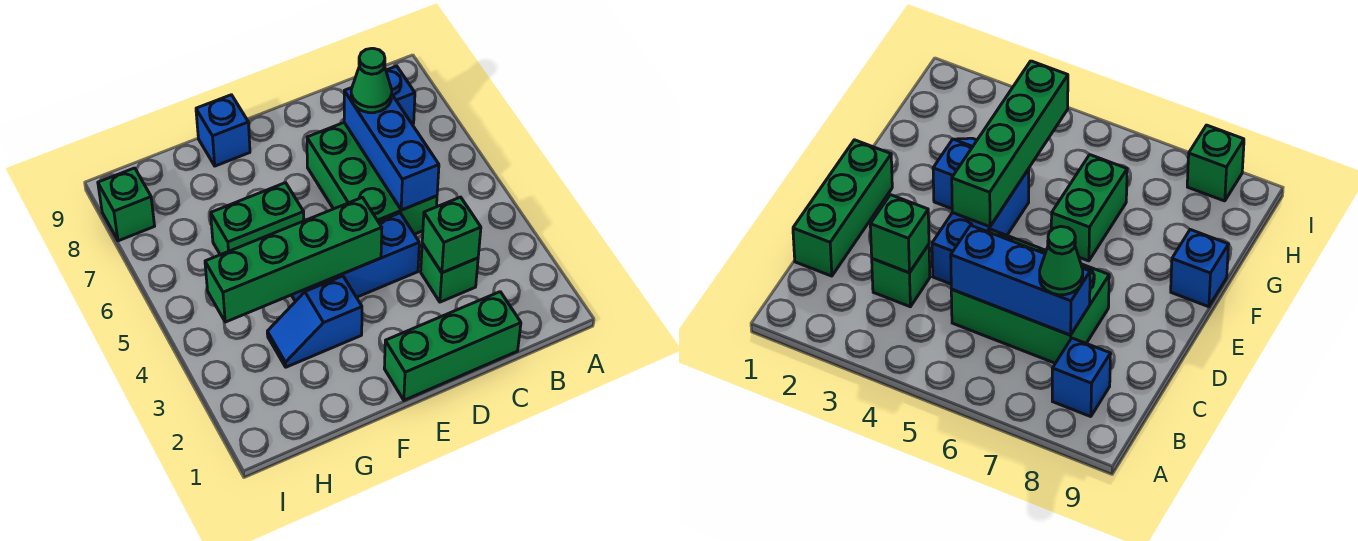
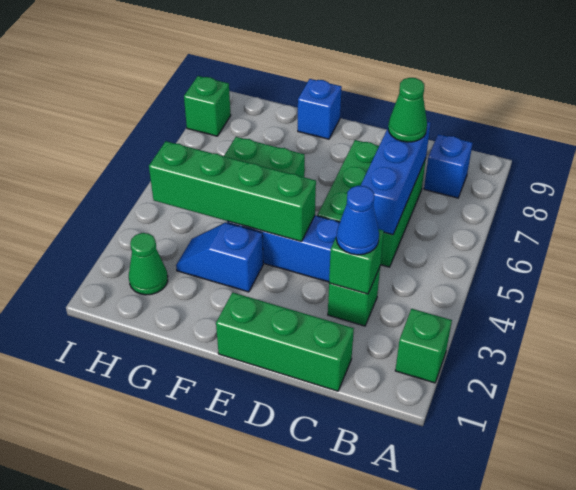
none -> green brick A2 level 1
none -> blue cone C3 level 3
none -> green cone H2 level 1

